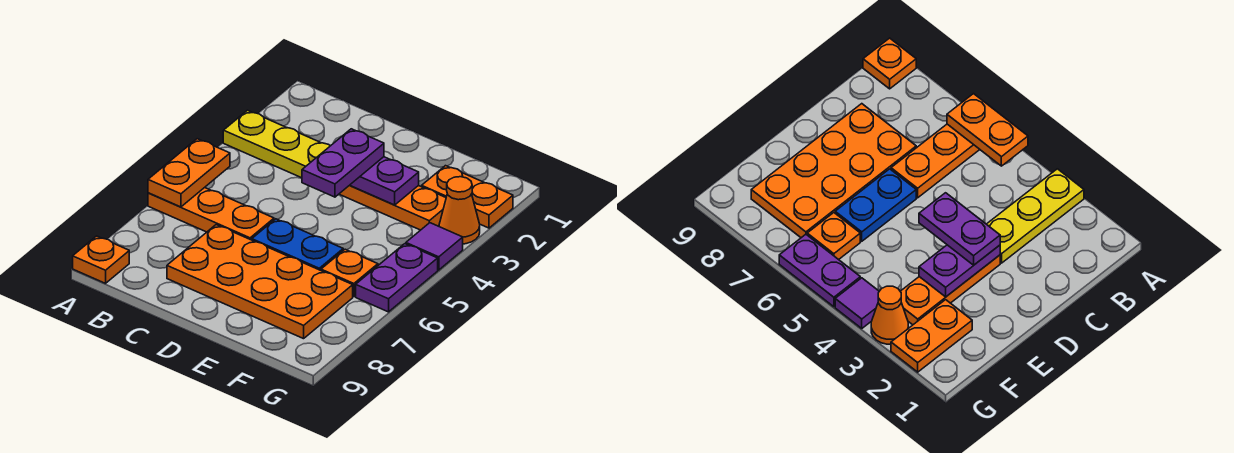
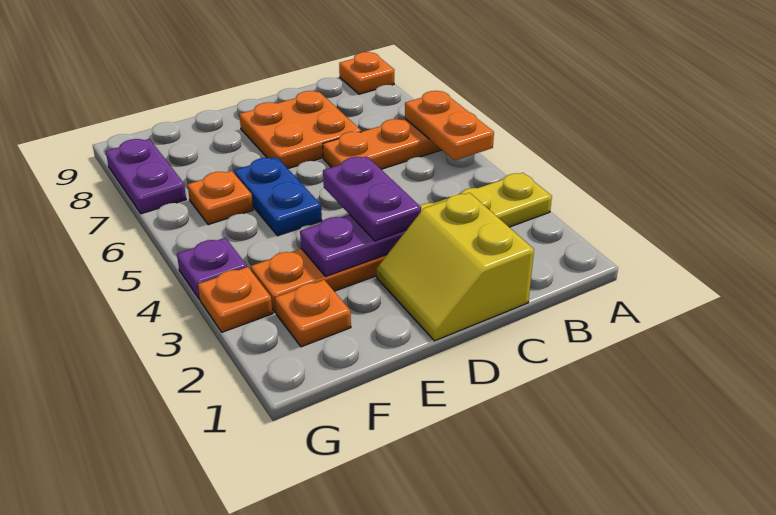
none -> yellow slope C1:D2 level 1 top C
orange plate C7:F8 level 1 -> orange plate C7:D8 level 1
blue plate D6:E6 level 1 -> blue plate E5:E6 level 1
orange plate F2:G2 level 1 -> orange plate F2 level 1
orange cone G3 level 1 -> orange plate G3 level 1
purple tile G4 level 1 -> purple plate G4 level 1
purple plate G5:G6 level 1 -> purple plate G7:G8 level 1

